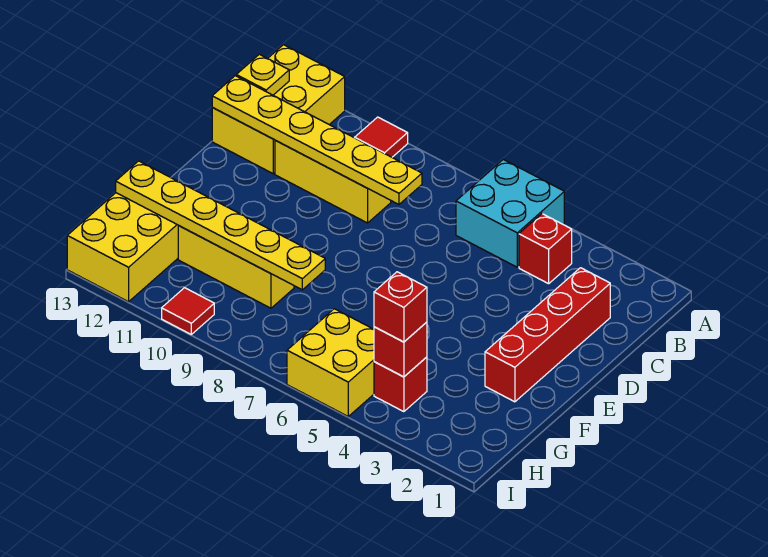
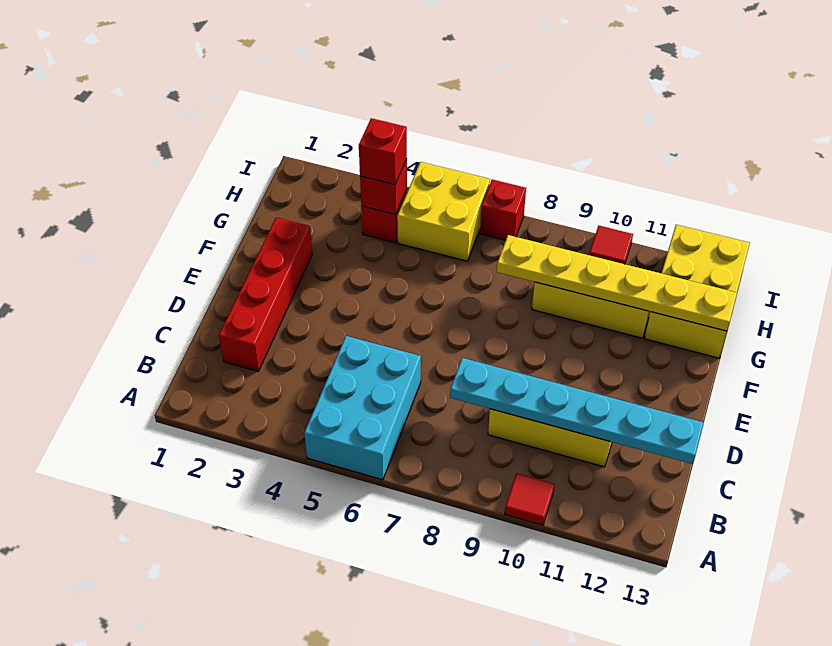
cyan brick A5:B6 level 1 -> cyan brick A5:C6 level 1
yellow brick A12:C13 level 1 -> none
red brick B4 level 1 -> red brick I7 level 1
yellow plate B13 level 2 -> none
yellow plate C8:C13 level 2 -> cyan plate C8:C13 level 2

